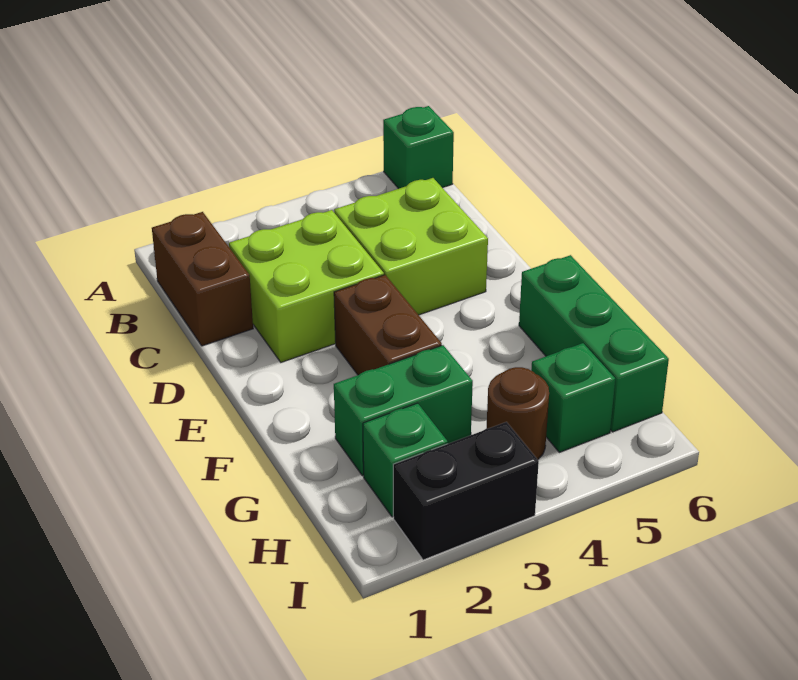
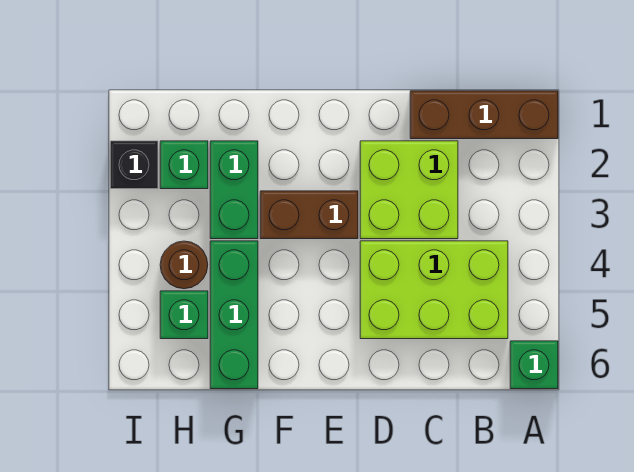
brown brick B1:C1 level 1 -> brown brick A1:C1 level 1
lime brick C4:D5 level 1 -> lime brick B4:D5 level 1
green brick F6:H6 level 1 -> green brick G4:G6 level 1
black brick I2:I3 level 1 -> black brick I2 level 1

